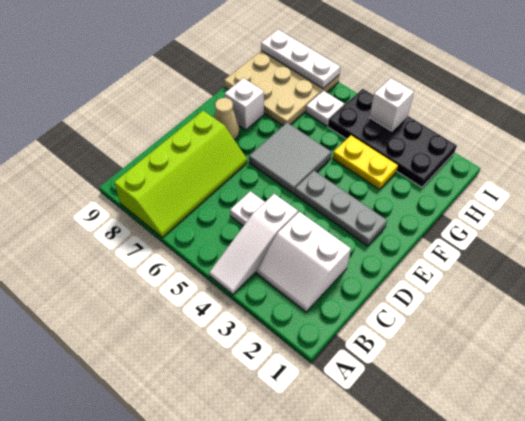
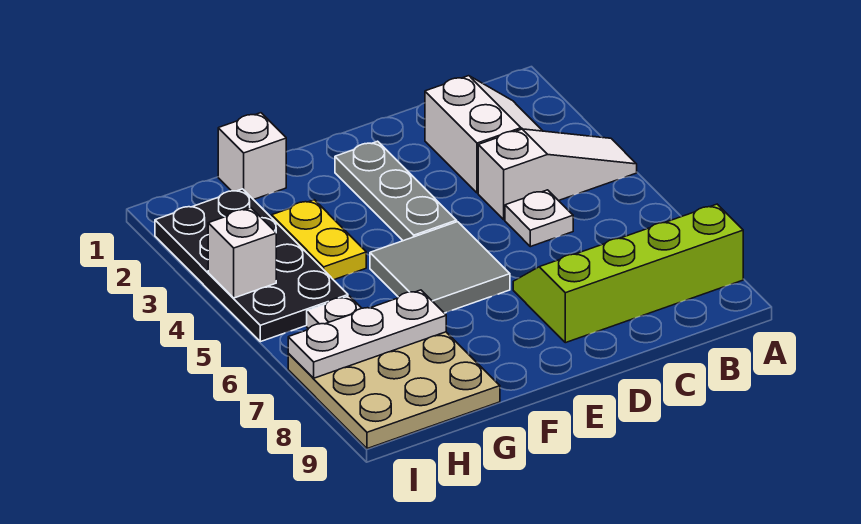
tan cone E8 level 1 -> none
white brick F8 level 1 -> white brick G1 level 1
white plate I7:I9 level 2 -> white plate G7:I7 level 2

